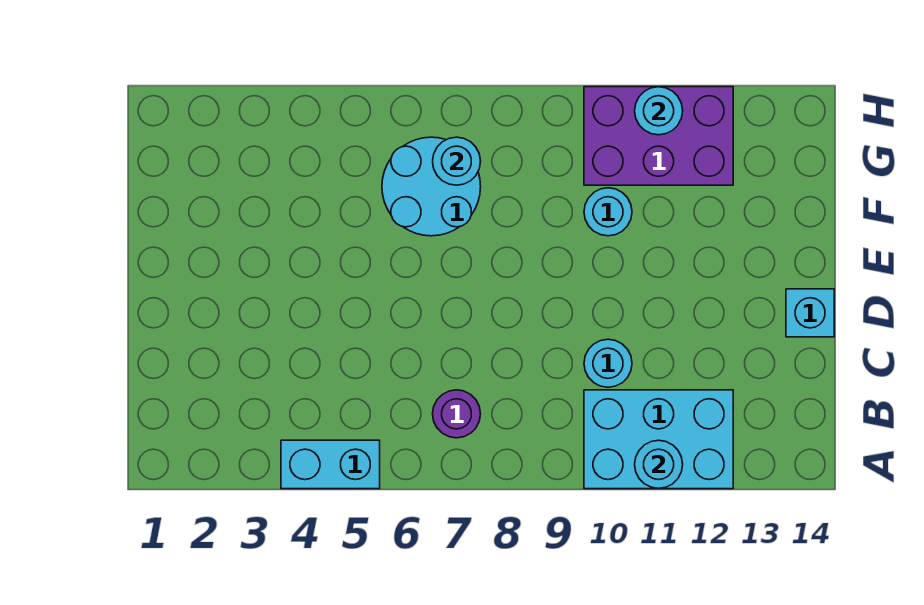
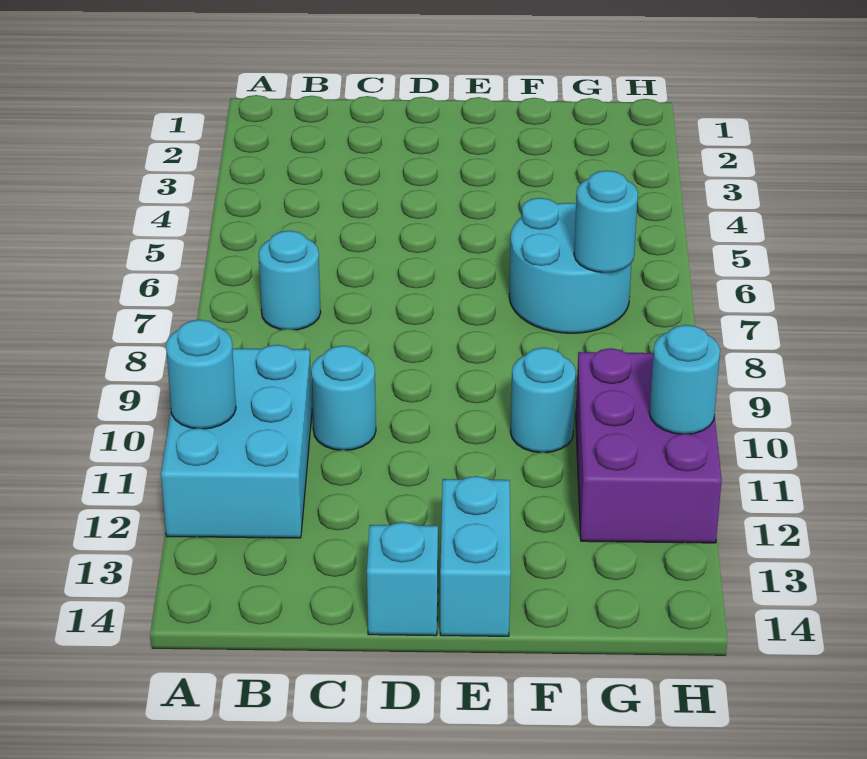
cyan brick A4:A5 level 1 -> cyan brick E13:E14 level 1
purple round brick B7 level 1 -> cyan round brick B7 level 1

